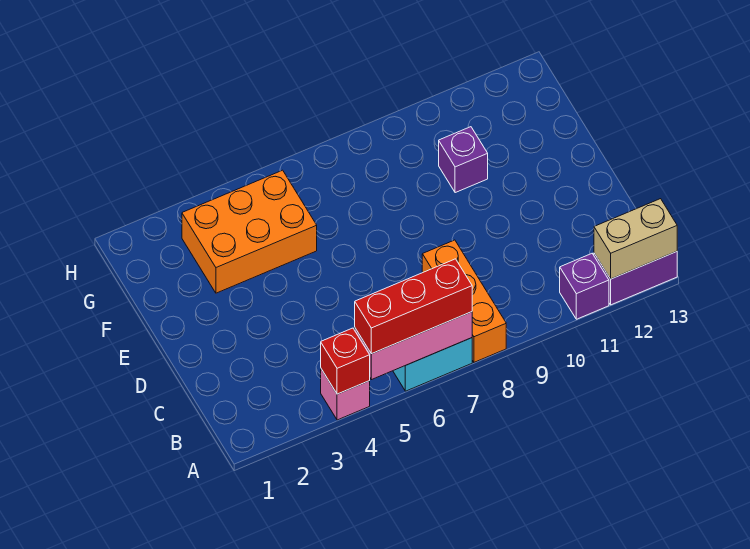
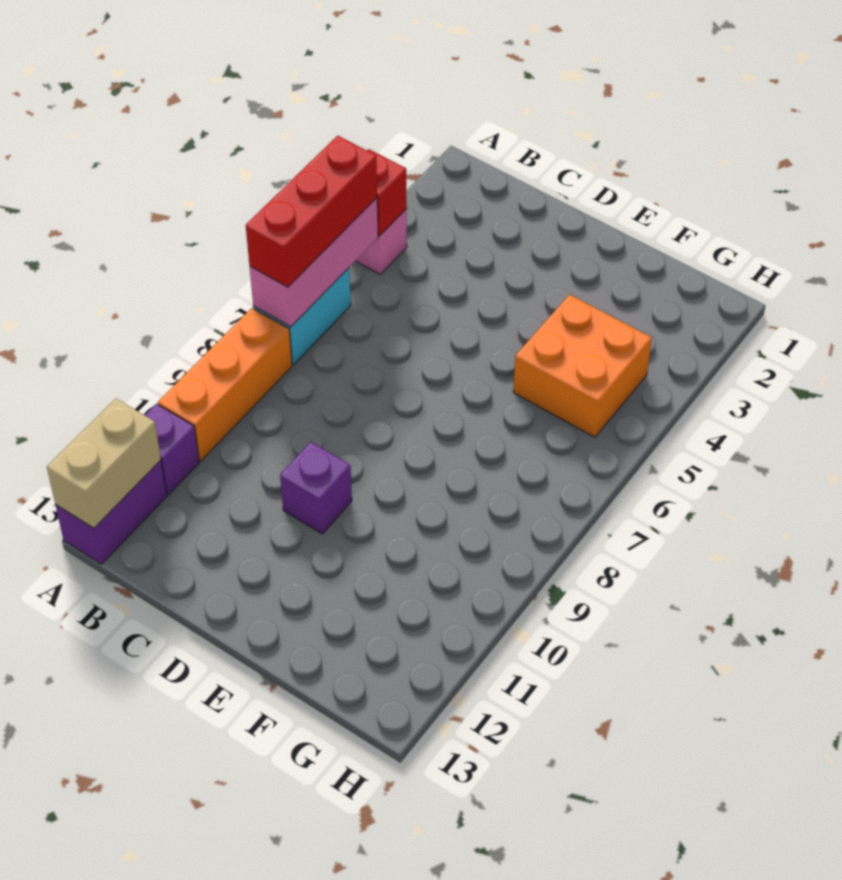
orange brick A8:C8 level 1 -> orange brick A8:A10 level 1
orange brick F3:G5 level 1 -> orange brick F4:G5 level 1
purple brick F10 level 1 -> purple brick D10 level 1

